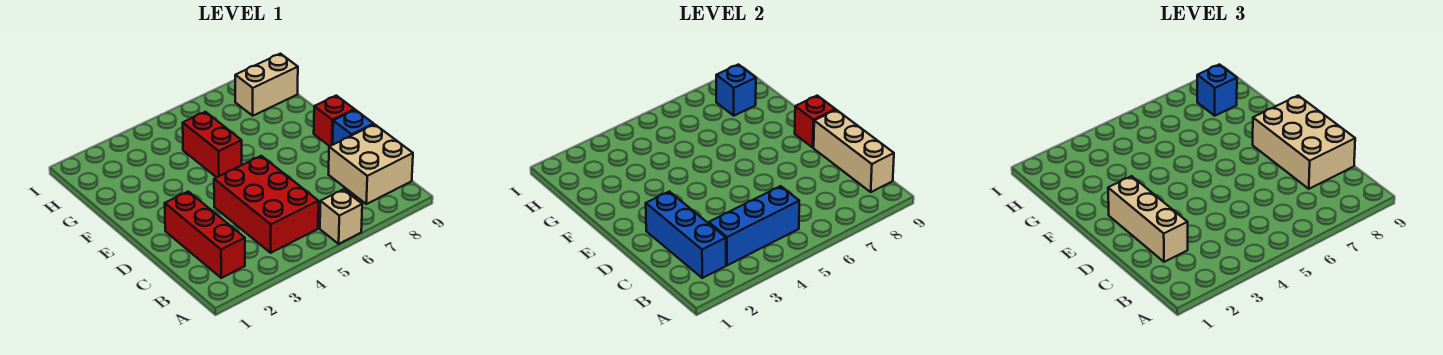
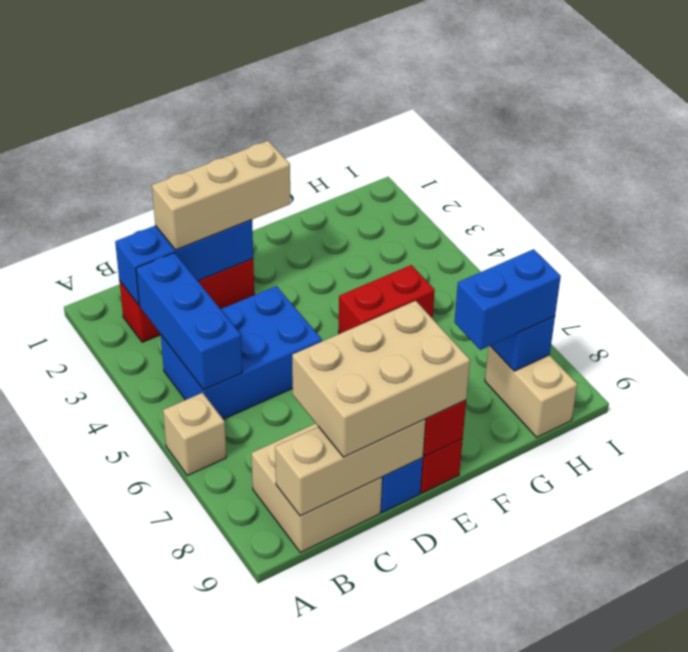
red brick B4:D5 level 1 -> blue brick B4:D5 level 1
blue brick H8 level 3 -> blue brick G8:H8 level 3

